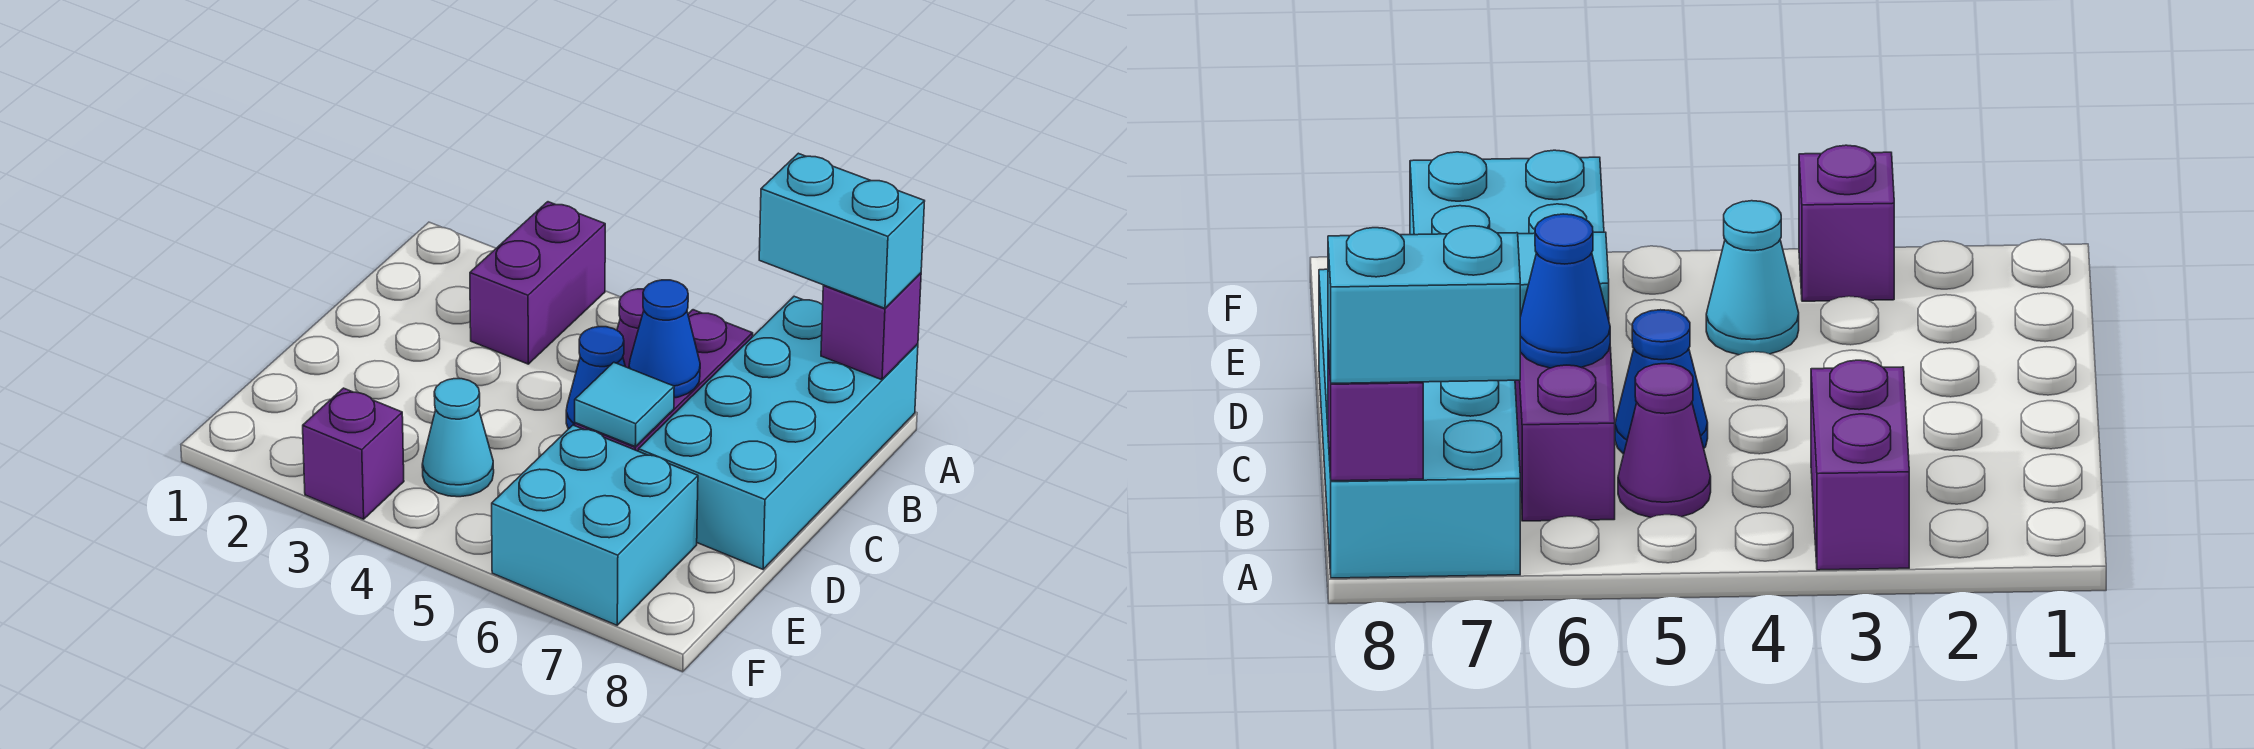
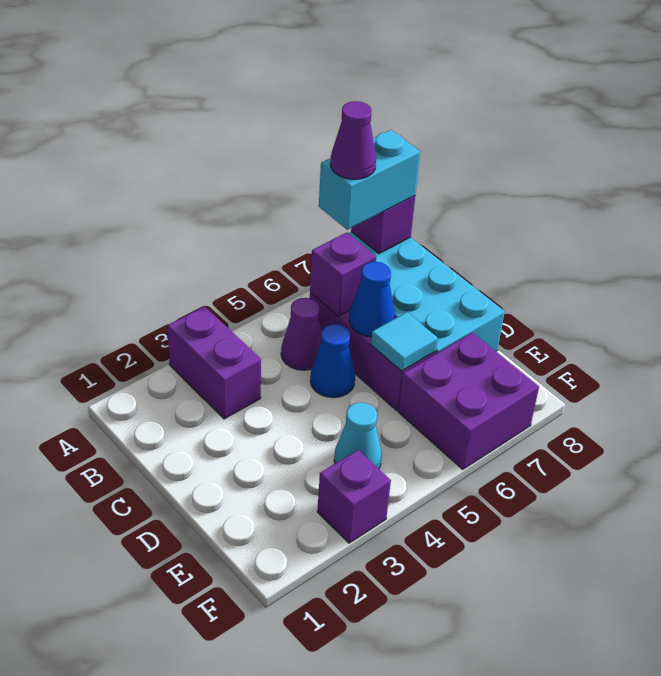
none -> purple cone A7 level 4
none -> purple brick B6 level 2
cyan brick E6:F7 level 1 -> purple brick E6:F7 level 1

